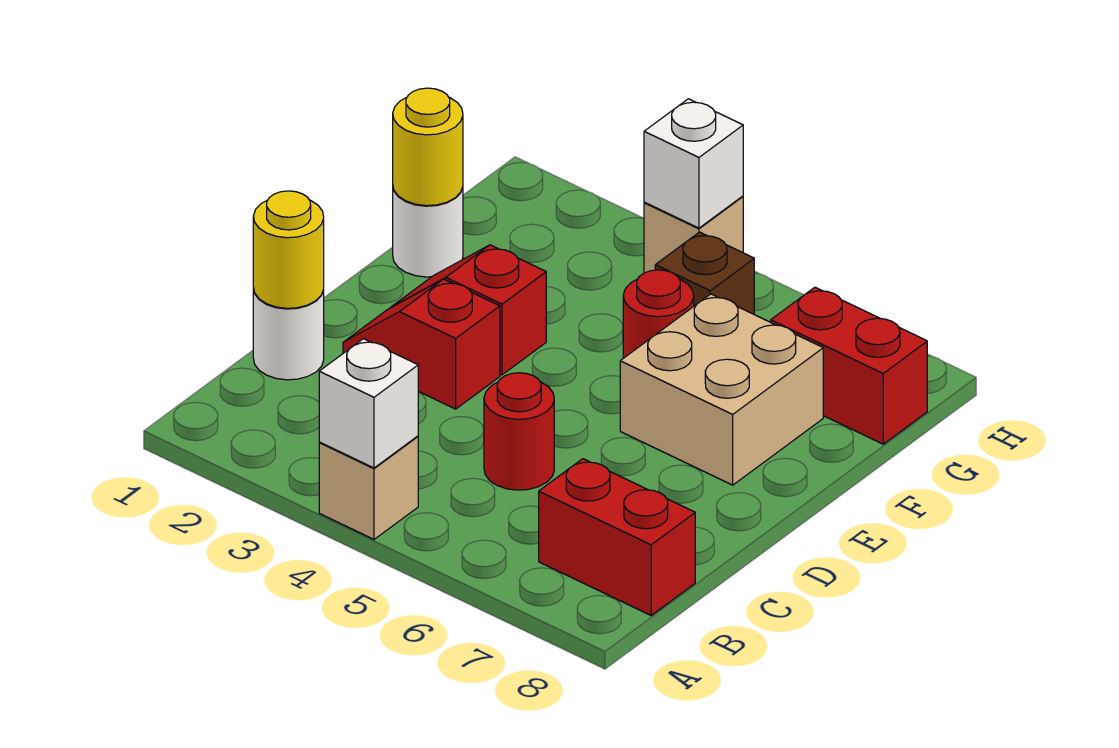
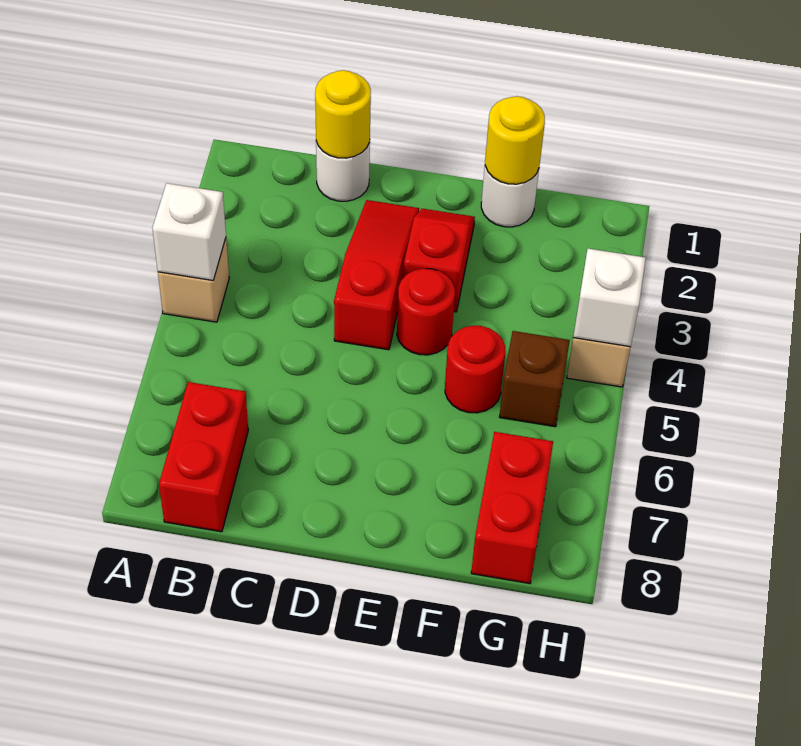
red round brick C5 level 1 -> red round brick E4 level 1
red slope D2:D3 level 1 top 3 -> red slope D2:D4 level 1 top 4
tan brick E6:F7 level 1 -> none

